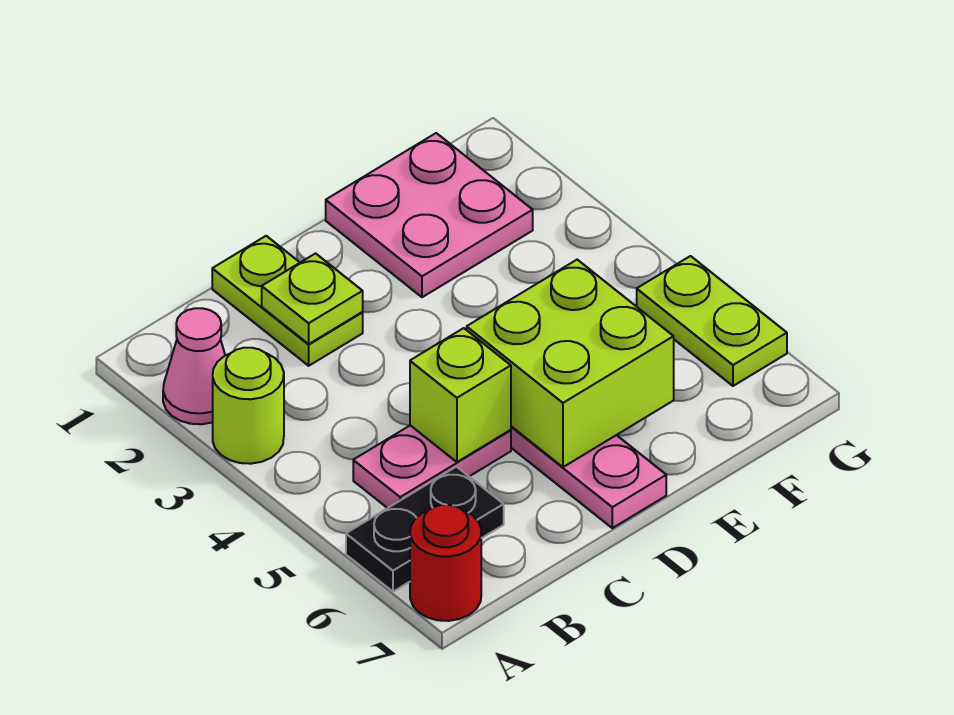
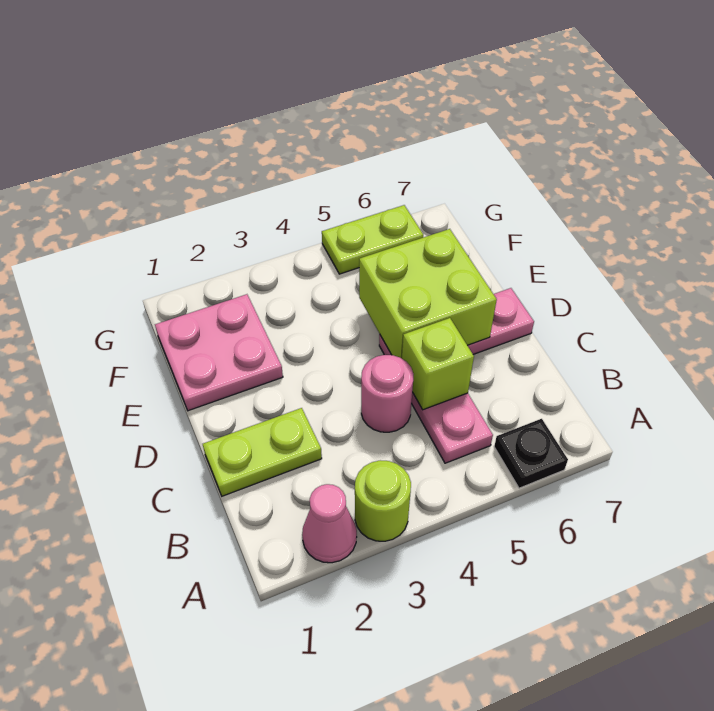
black plate A6:B6 level 1 -> black plate A6 level 1
red round brick A7 level 1 -> none
lime plate C2 level 2 -> none
none -> pink round brick C4 level 1

